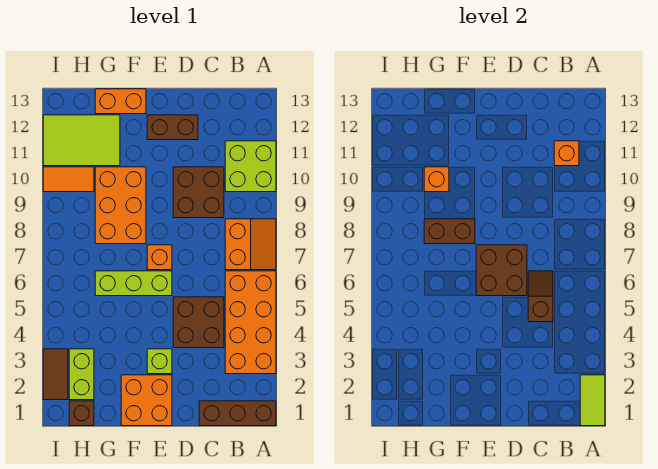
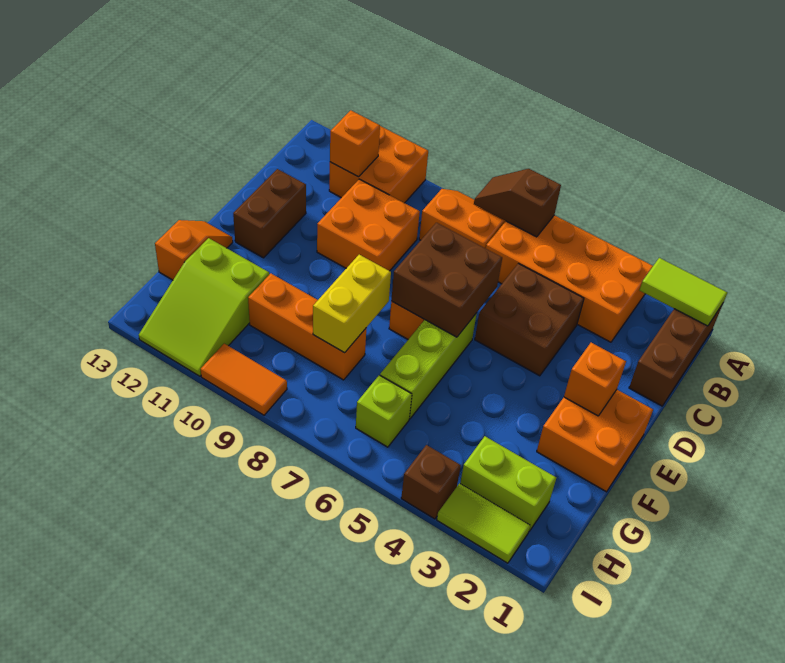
lime brick A10:B11 level 1 -> orange brick A10:B11 level 1
brown slope C5:C6 level 2 top 5 -> brown slope A6:A7 level 2 top 6
brown brick C9:D10 level 1 -> orange brick C9:D10 level 1
lime brick E3 level 1 -> lime brick H6 level 1
orange brick F8:G10 level 1 -> orange brick G8:G10 level 1
brown brick F8:G8 level 2 -> yellow brick F8:G8 level 2
orange brick F13:G13 level 1 -> orange slope F13:G13 level 1 top G
orange brick G10 level 2 -> orange brick E2 level 2
lime tile G11:I12 level 1 -> lime slope G11:I12 level 1 top G
brown brick H1 level 1 -> brown brick I4 level 1
orange tile H10:I10 level 1 -> orange tile I9:I10 level 1
brown tile I2:I3 level 1 -> lime tile I2:I3 level 1

